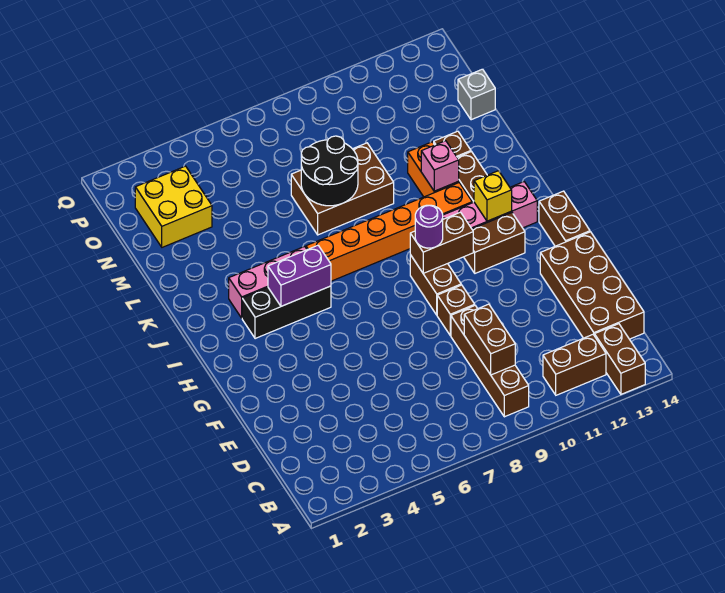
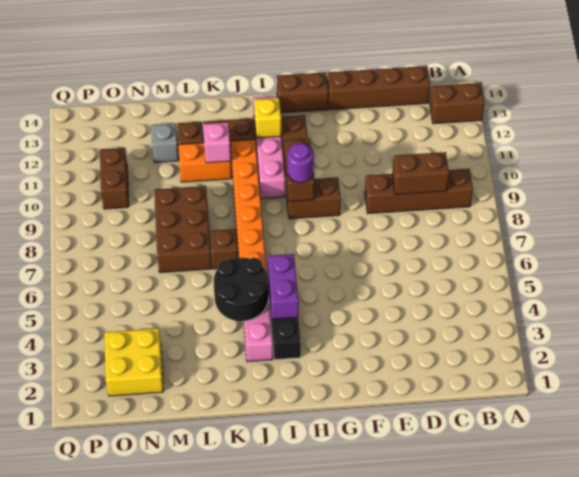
brown brick B11:B12 level 1 -> brown brick O10:O11 level 1
brown brick C13:F14 level 1 -> brown brick C14:F14 level 1
brown brick F9 level 1 -> brown brick K7 level 1
black round brick L7:M8 level 2 -> black round brick J4:K5 level 2
grey brick N14 level 1 -> grey brick M12 level 1

